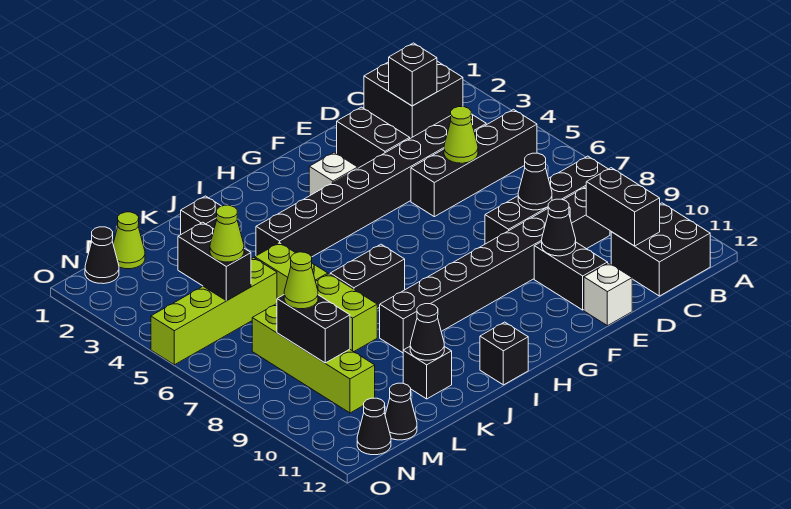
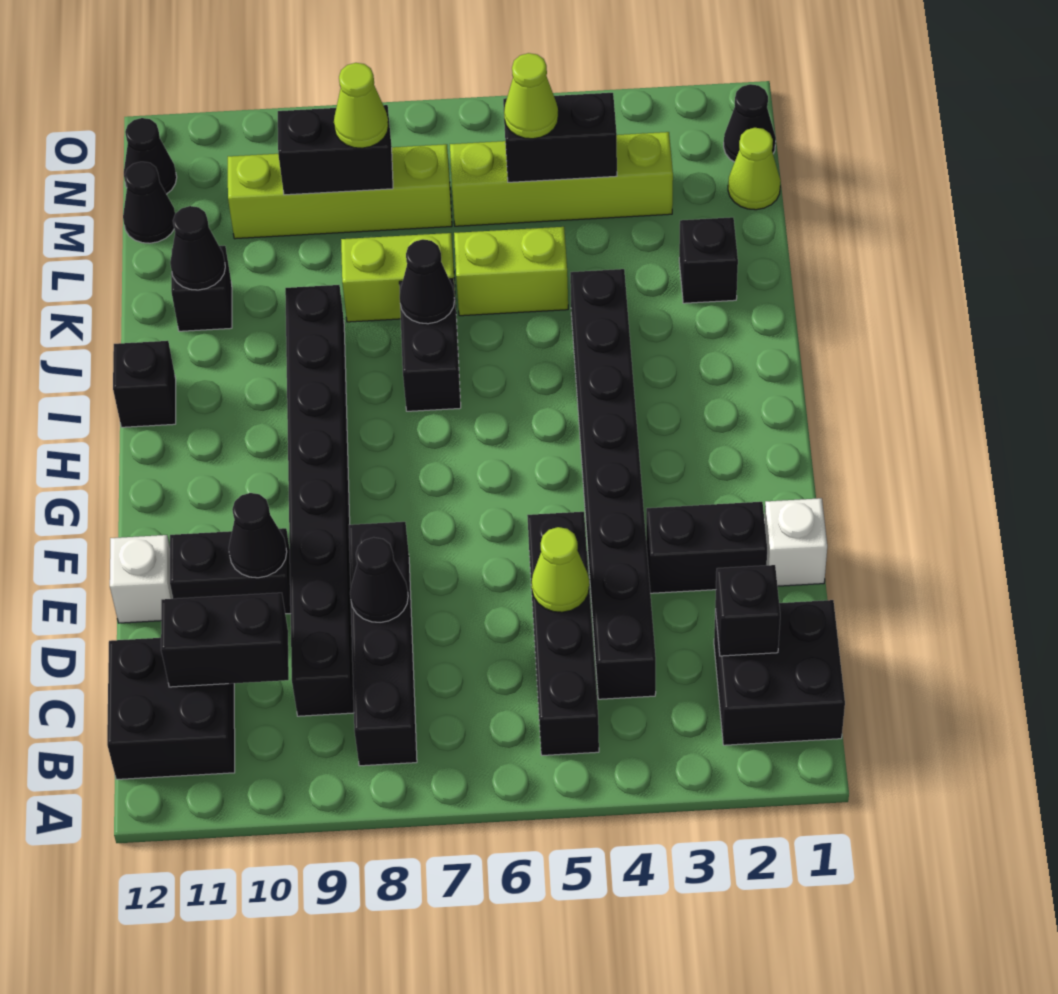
white brick G3 level 1 -> white brick E1 level 1
none -> black cone J7 level 2
lime brick L5:O5 level 1 -> lime brick M3:M6 level 1

